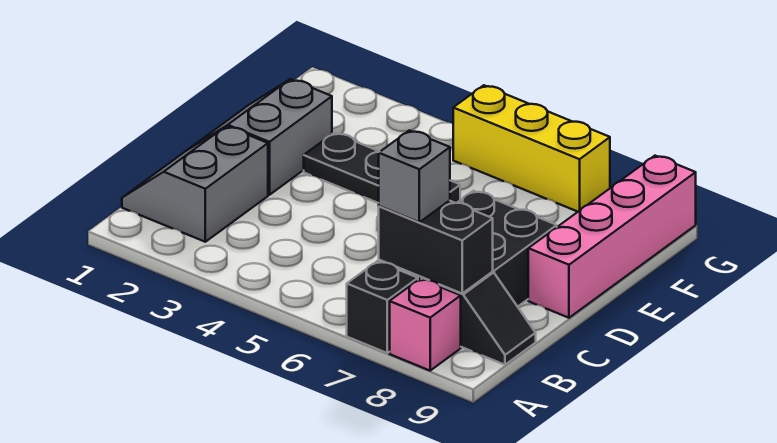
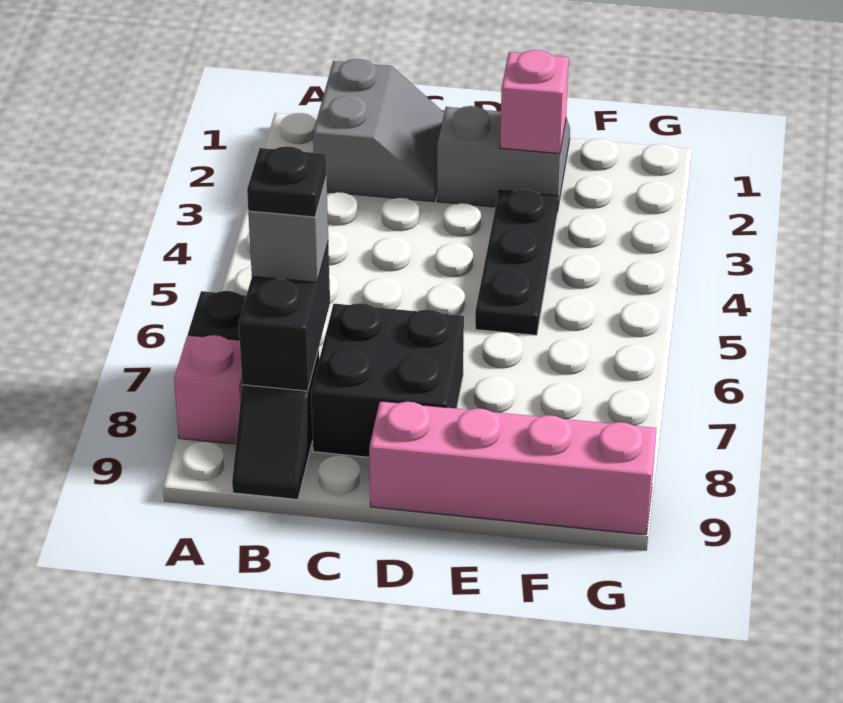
grey slope B1:C2 level 1 top 2 -> grey slope B1:C2 level 1 top B
none -> black plate B7 level 4
none -> pink brick E2 level 2
yellow brick G5:G7 level 1 -> none

